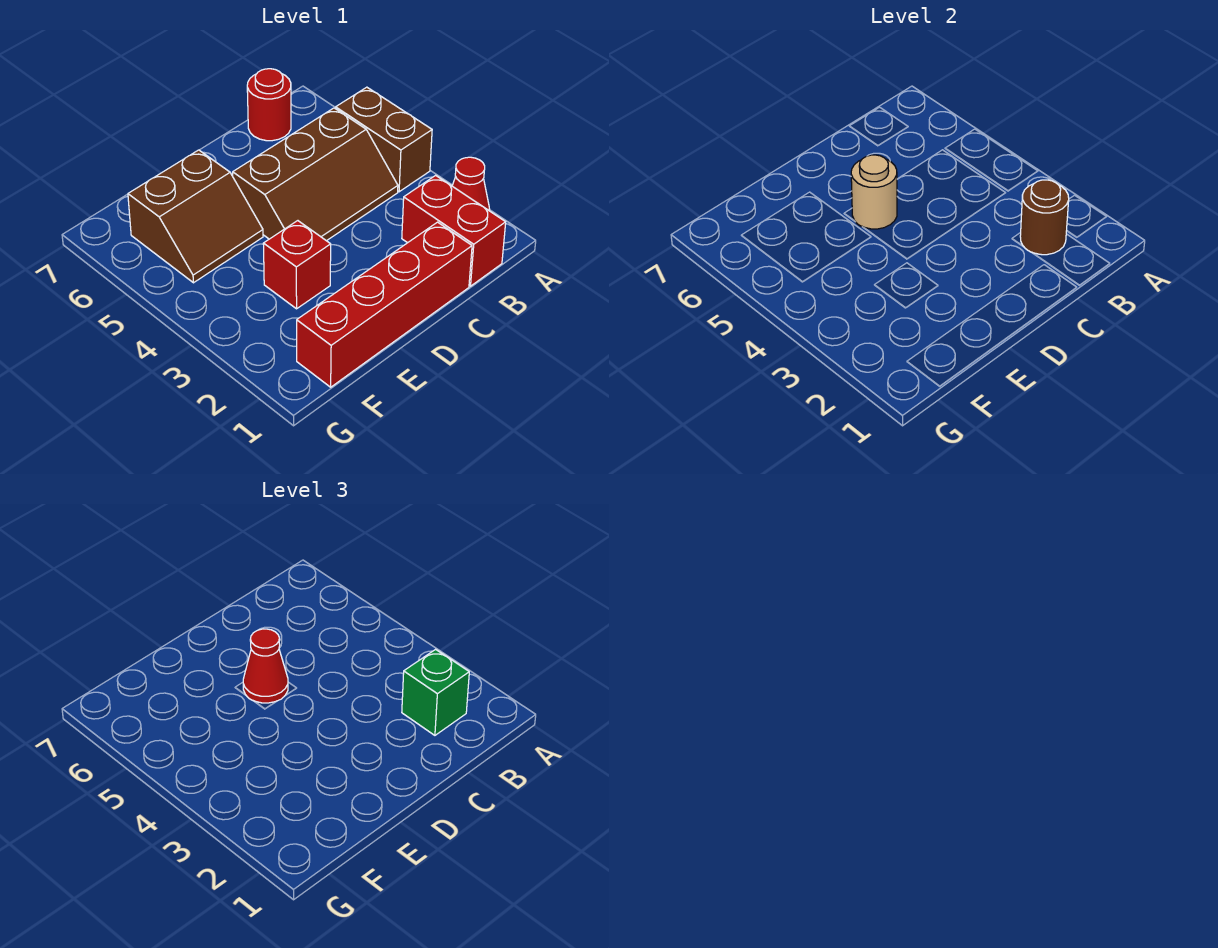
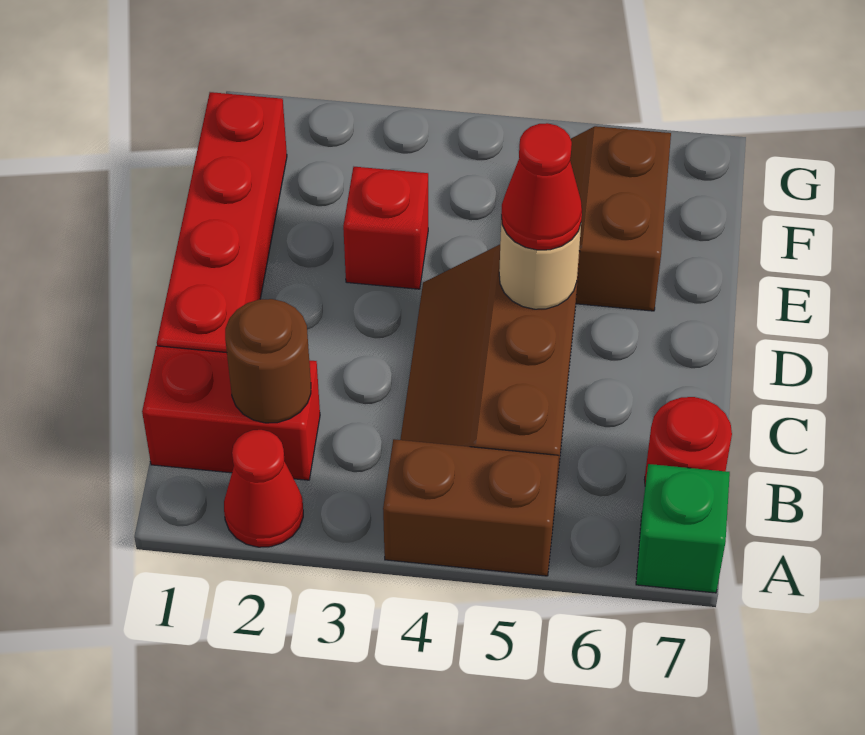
green brick B2 level 3 -> green brick A7 level 1

